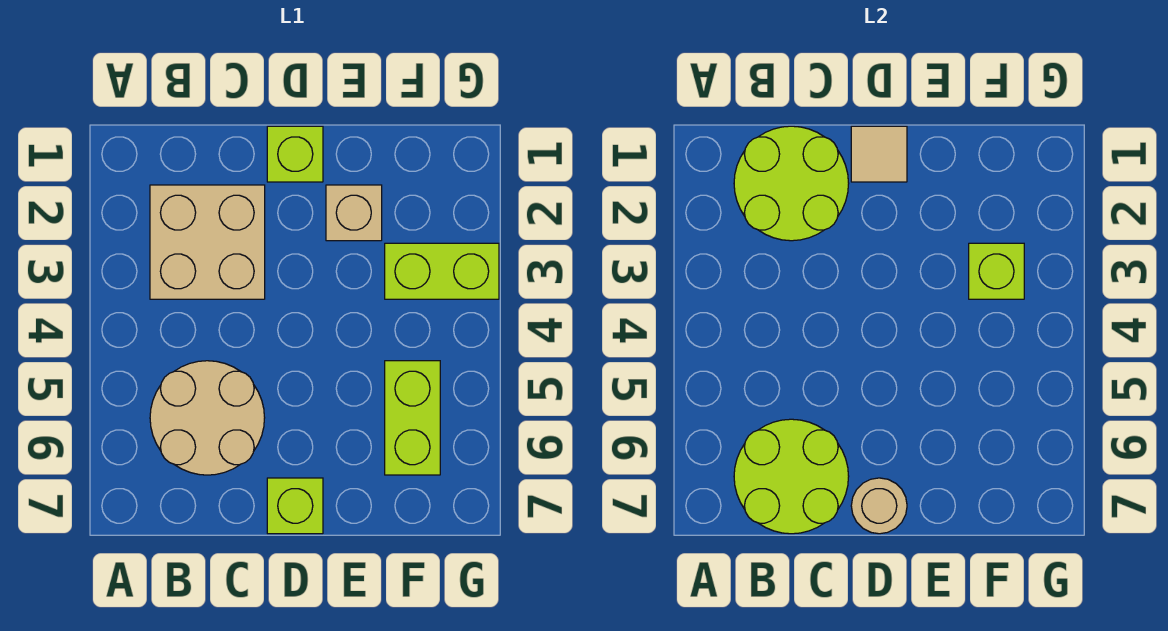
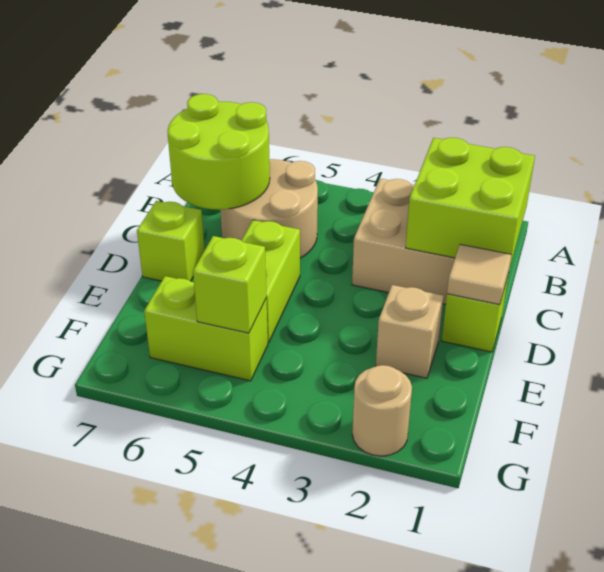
lime round brick B1:C2 level 2 -> lime brick B1:C2 level 2
tan round brick D7 level 2 -> tan round brick G2 level 1
lime brick F3:G3 level 1 -> lime brick D5:E5 level 1
lime brick F3 level 2 -> lime brick F5 level 2

